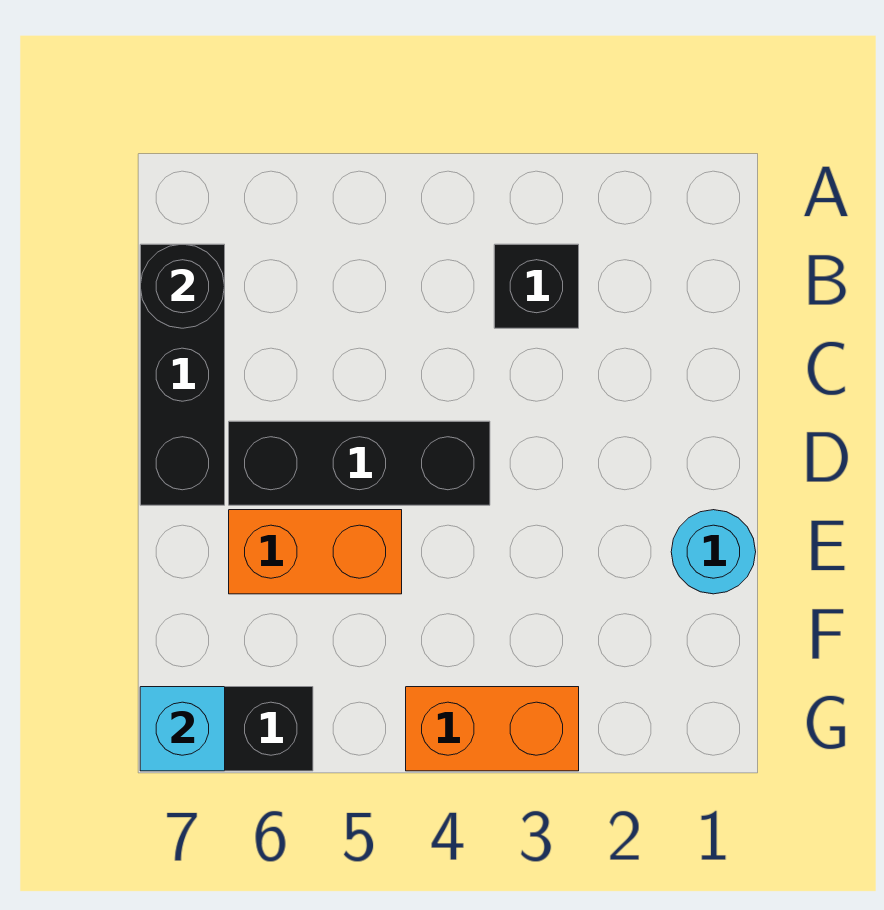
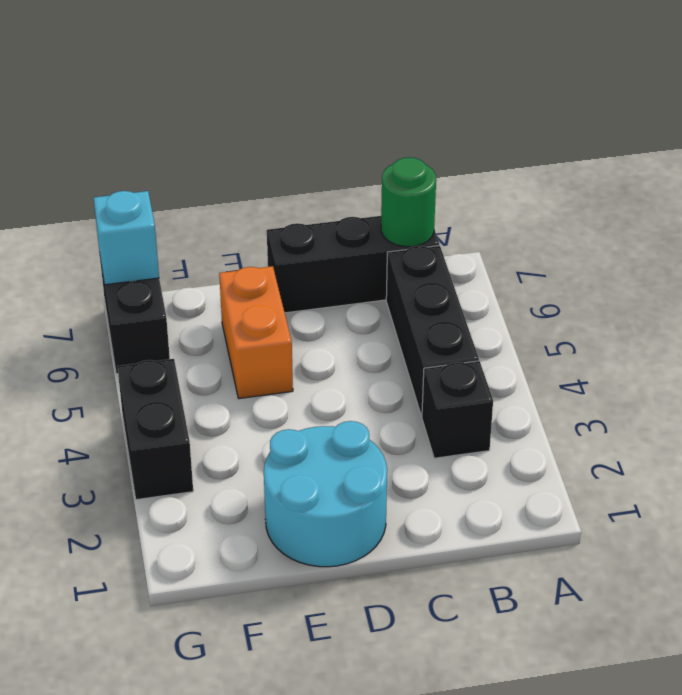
black round brick B7 level 2 -> green round brick B7 level 2
black brick D4:D6 level 1 -> black brick B4:B6 level 1
cyan round brick E1 level 1 -> cyan round brick D1:E2 level 1
orange brick G3:G4 level 1 -> black brick G3:G4 level 1

